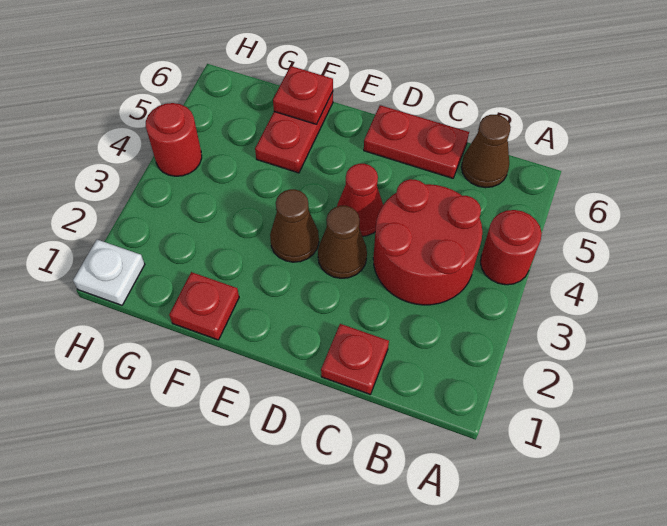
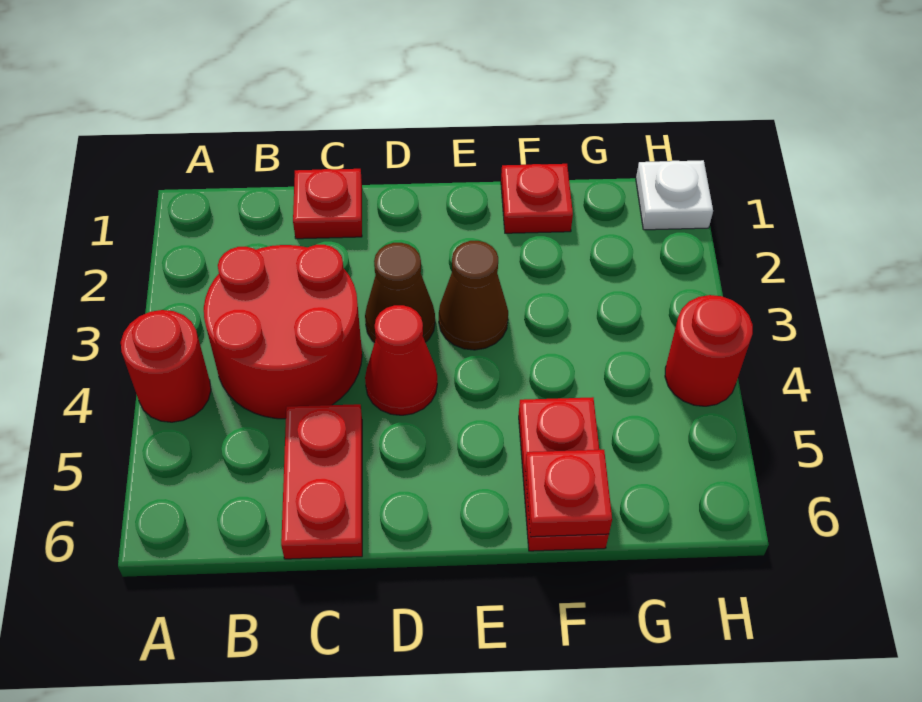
brown cone B6 level 1 -> none
red plate C6:D6 level 1 -> red plate C5:C6 level 1

